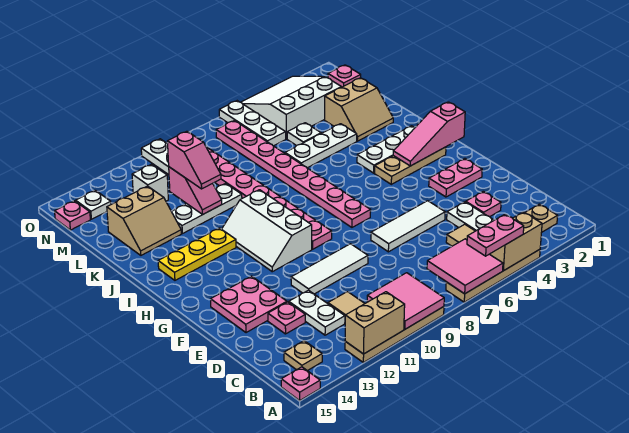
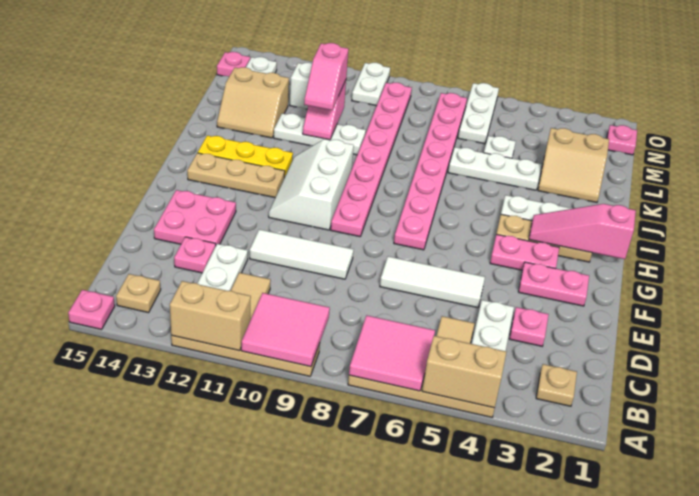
pink plate A5:A6 level 3 -> pink plate G3:G4 level 1
none -> tan plate H12:H14 level 1
white slope M3:O5 level 1 top M -> none

